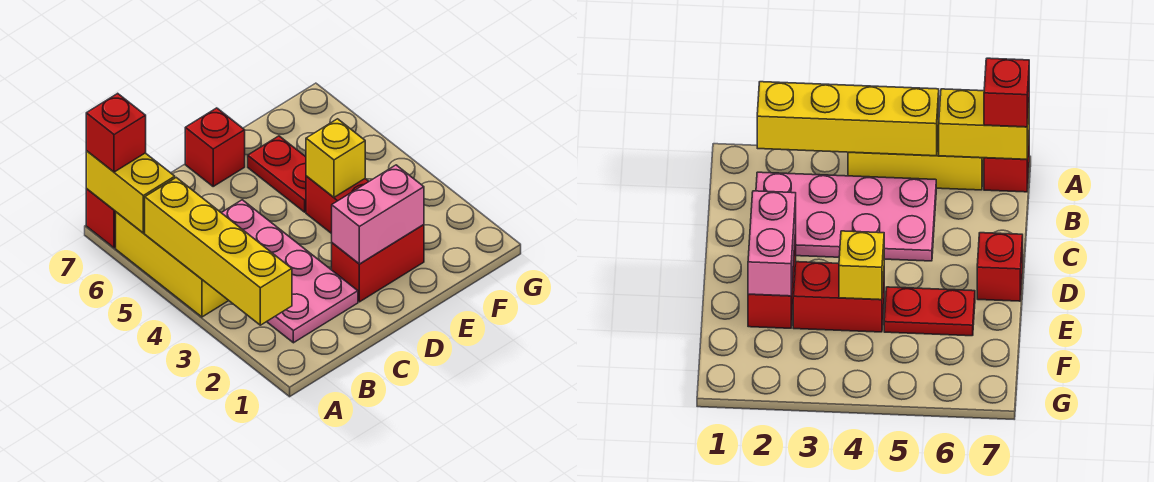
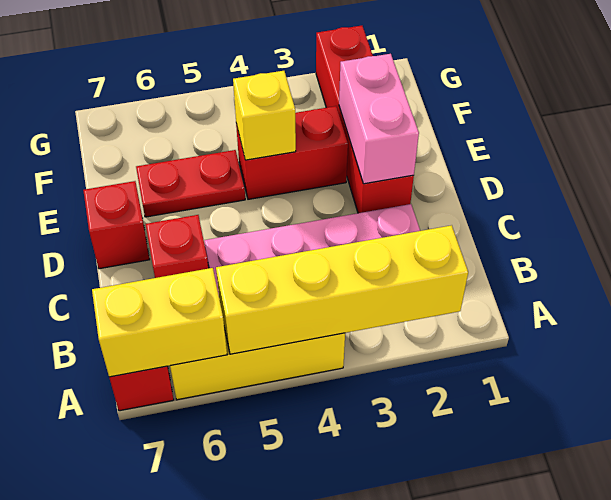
red brick A7 level 3 -> red brick C6 level 1
red brick D2:E2 level 1 -> red brick D2:G2 level 1

